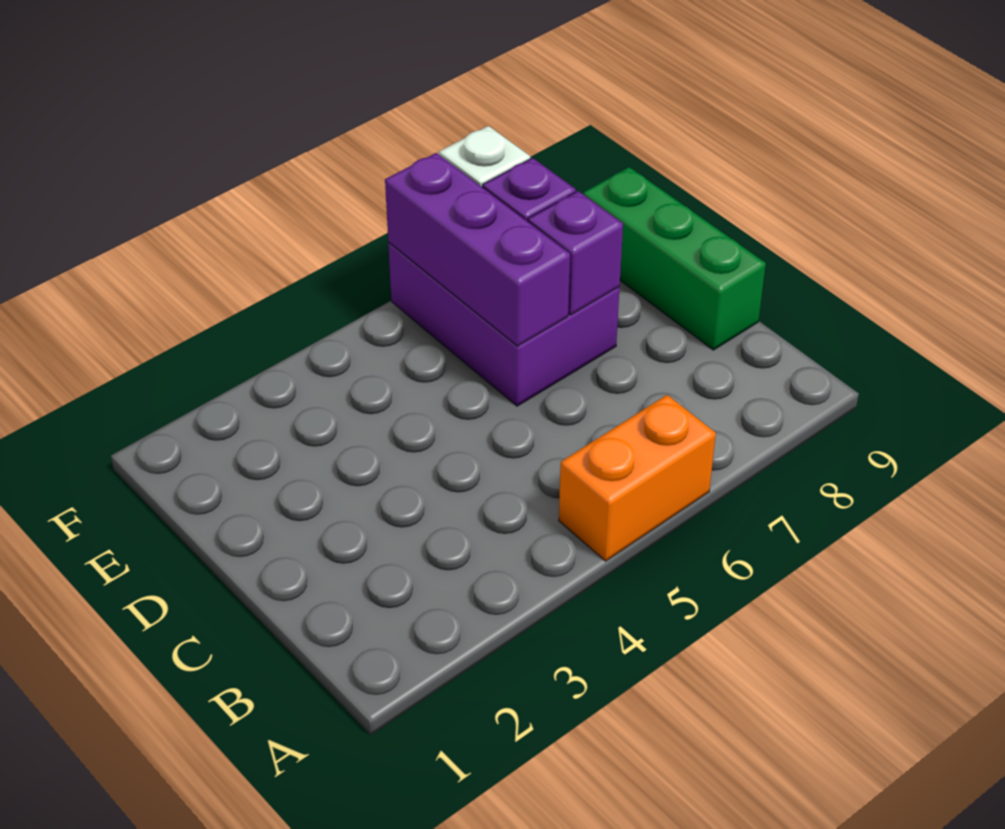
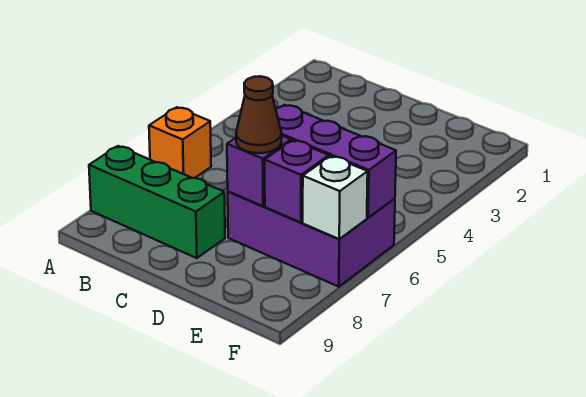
orange brick A5:A6 level 1 -> orange brick A6 level 1
green brick C9:E9 level 1 -> green brick A8:C8 level 1
none -> brown cone D7 level 3

